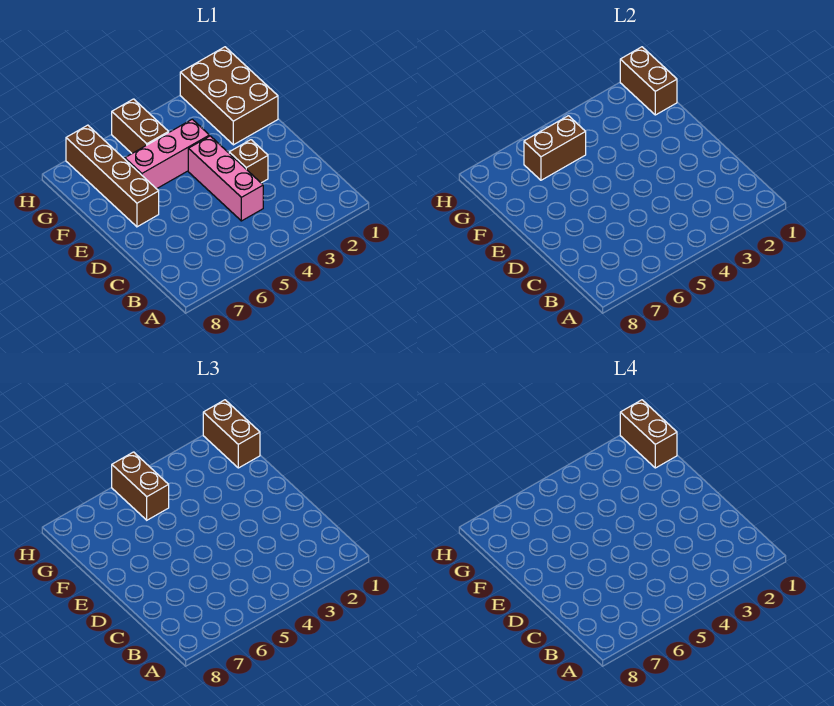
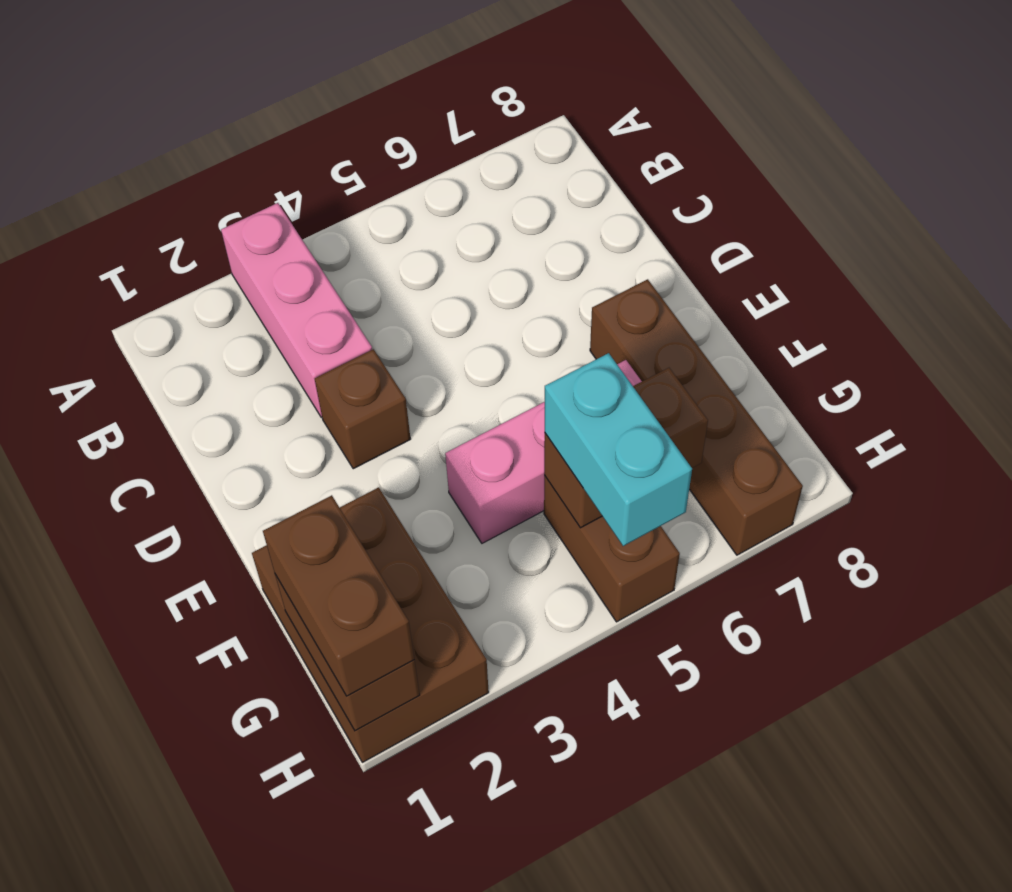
pink brick C4:E4 level 1 -> pink brick A3:C3 level 1
brown brick G1:H1 level 4 -> none
brown brick G5:H5 level 3 -> cyan brick G5:H5 level 3

